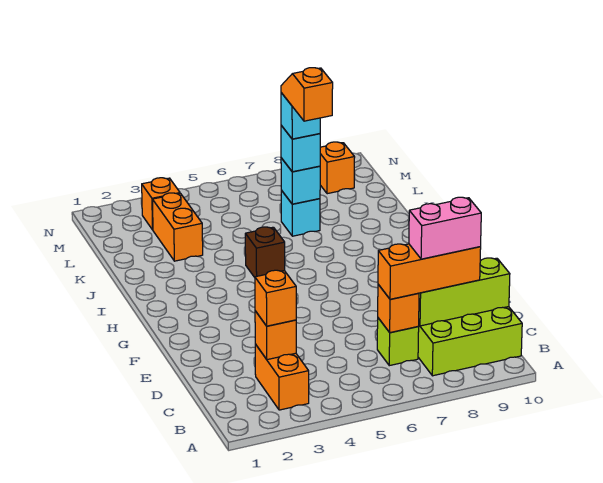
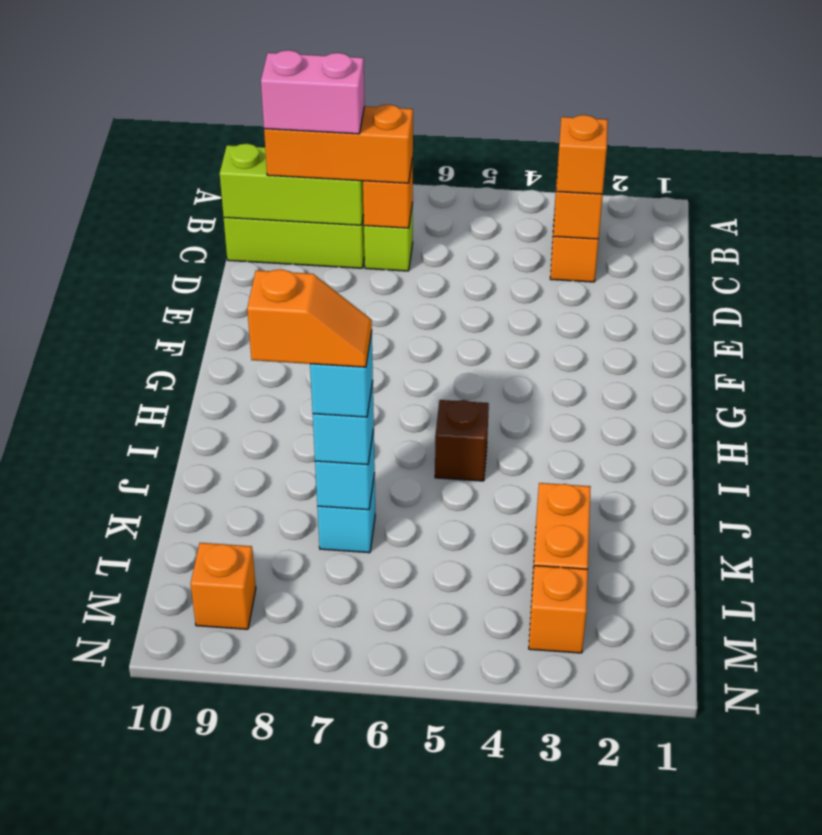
orange slope J7:K7 level 5 top J -> orange slope K7:K8 level 5 top 8

